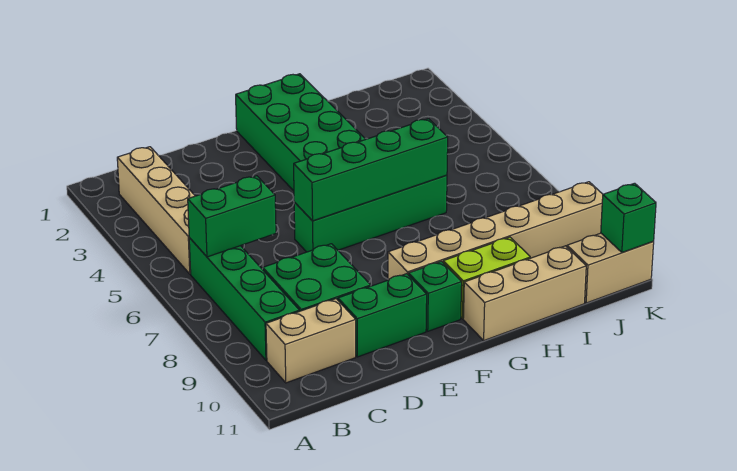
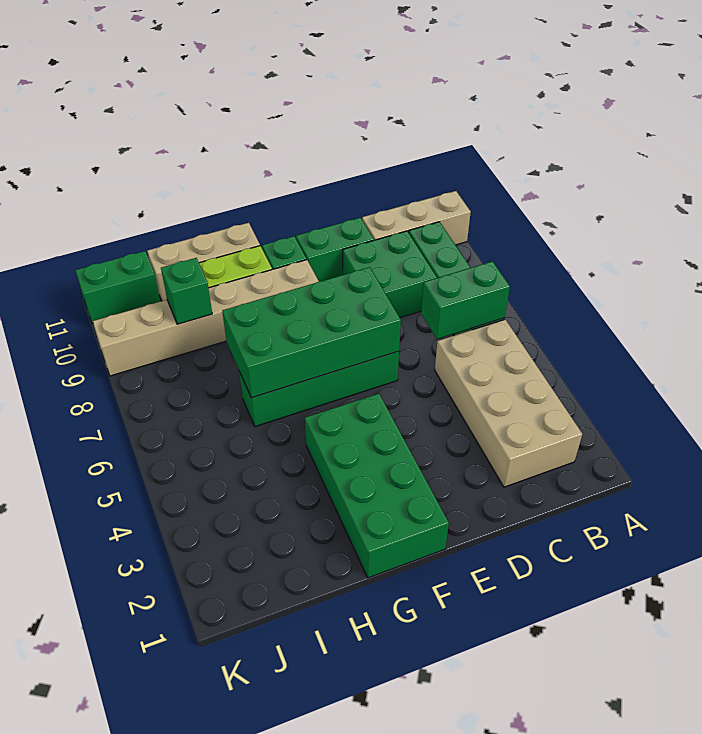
tan brick B2:B5 level 1 -> tan brick B2:C5 level 1
tan brick B10:C10 level 1 -> tan brick A10:C10 level 1
green brick E6:H6 level 2 -> green brick E6:H7 level 2
tan brick J11:K11 level 1 -> green brick J11:K11 level 1
green brick K11 level 2 -> green brick I9 level 2

